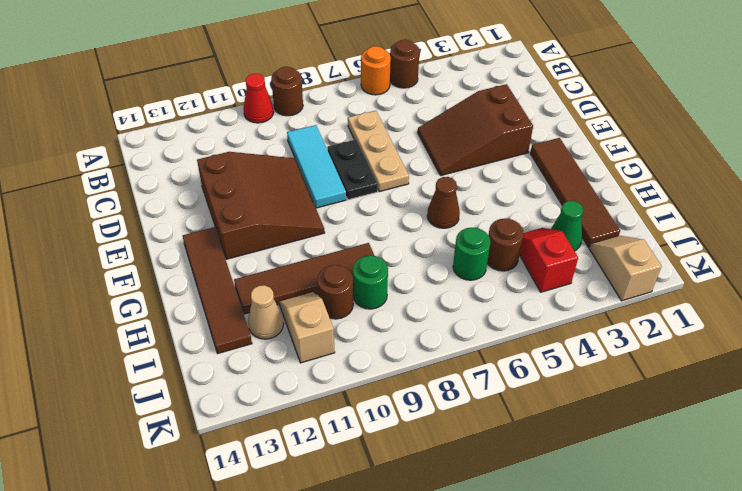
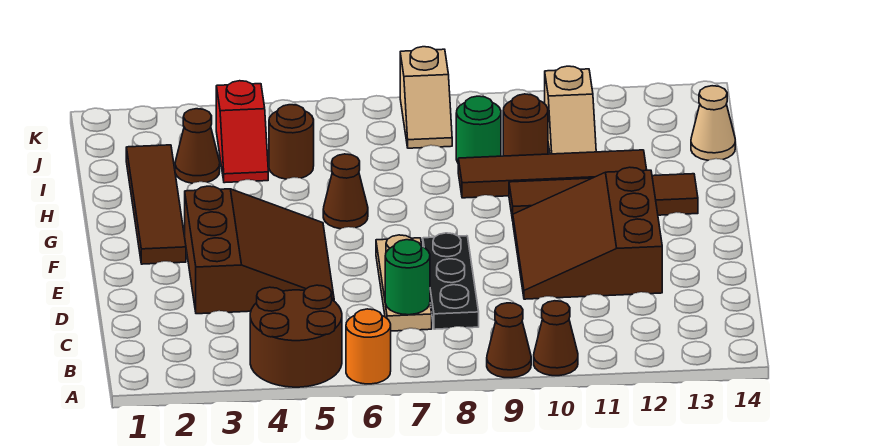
brown round brick A5 level 1 -> brown round brick A4:B5 level 1
brown round brick A9 level 1 -> brown cone A9 level 1
red cone A10 level 1 -> brown cone A10 level 1
cyan tile C9:E9 level 1 -> none
brown slope D3:E5 level 1 top 3 -> brown slope D3:F5 level 1 top 3
black plate D8:E8 level 1 -> black plate C8:E8 level 1
brown tile F13:I13 level 1 -> brown tile G10:G13 level 1
green cone I3 level 1 -> brown cone I3 level 1
green round brick I6 level 1 -> green round brick C7 level 2
tan cone I12 level 1 -> tan cone I14 level 1
tan slope J2:K2 level 1 top K -> tan slope J8:K8 level 1 top K

